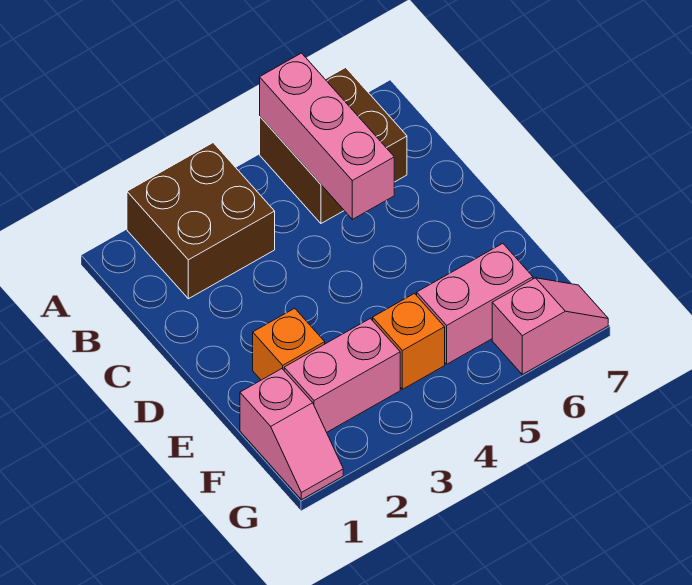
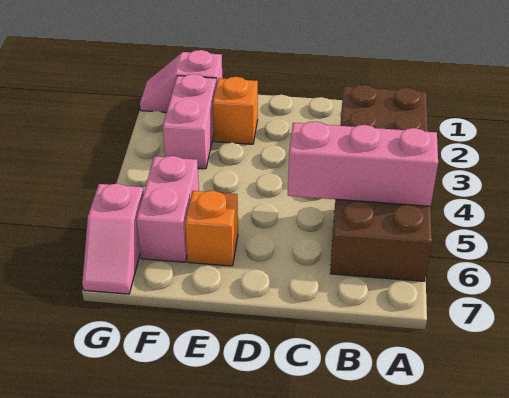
orange brick F4 level 1 -> orange brick E6 level 1

